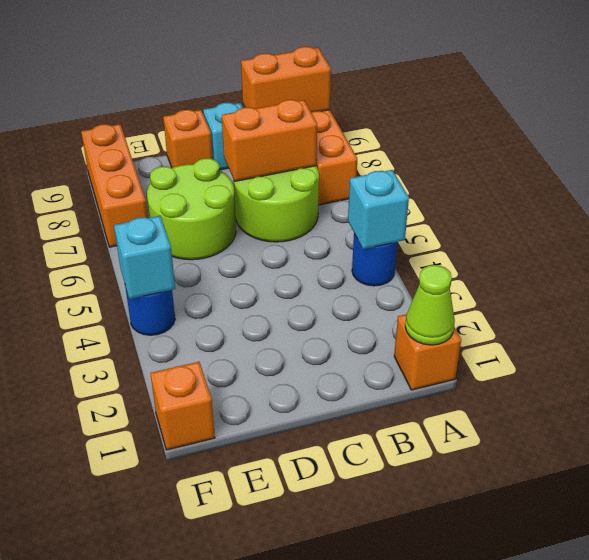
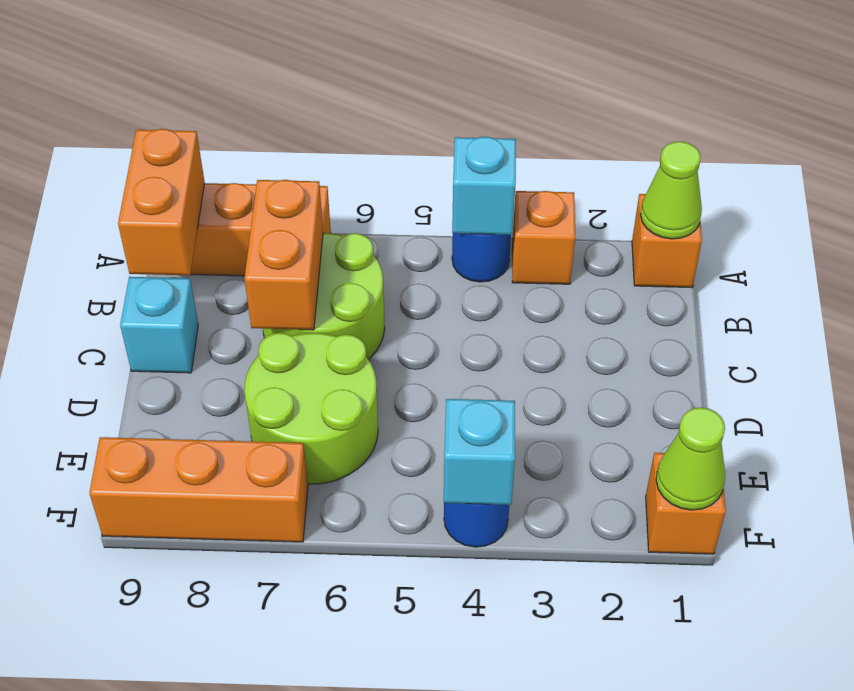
orange brick D9 level 1 -> orange brick A3 level 1
none -> lime cone F1 level 2

